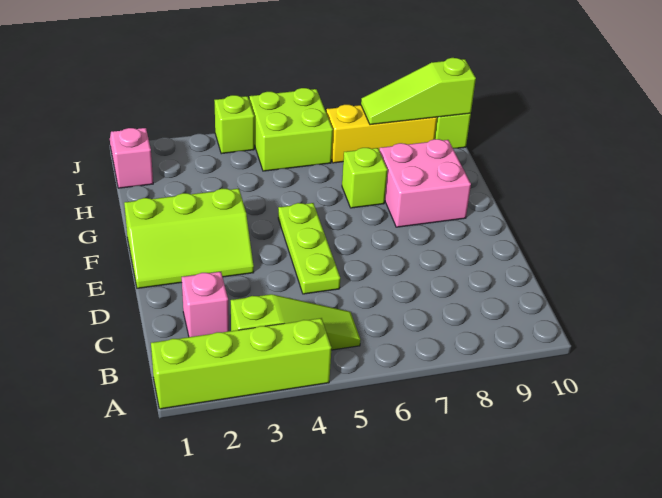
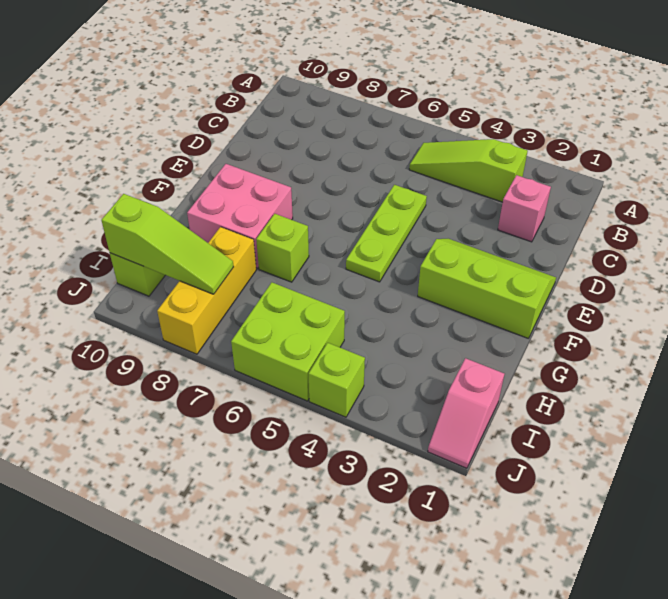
lime brick A1:A4 level 1 -> none
yellow brick I7:I9 level 1 -> yellow brick H8:J8 level 1

